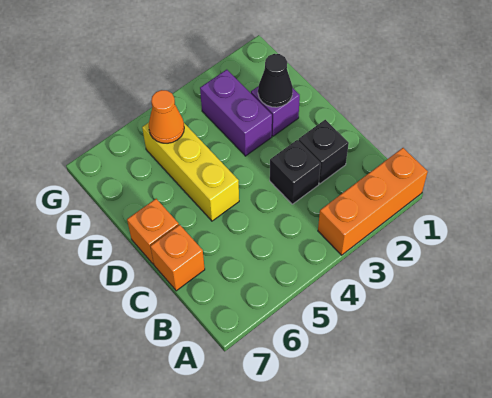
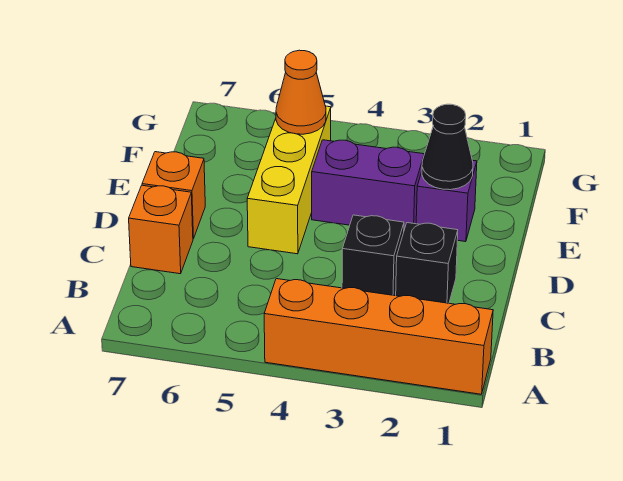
orange brick A1:A3 level 1 -> orange brick A1:A4 level 1
purple brick E3:F3 level 1 -> purple brick E3:E4 level 1

